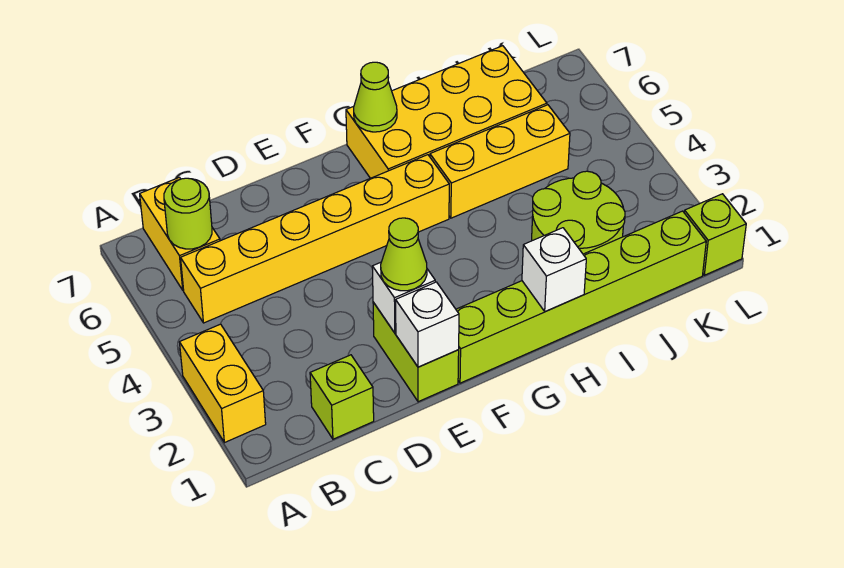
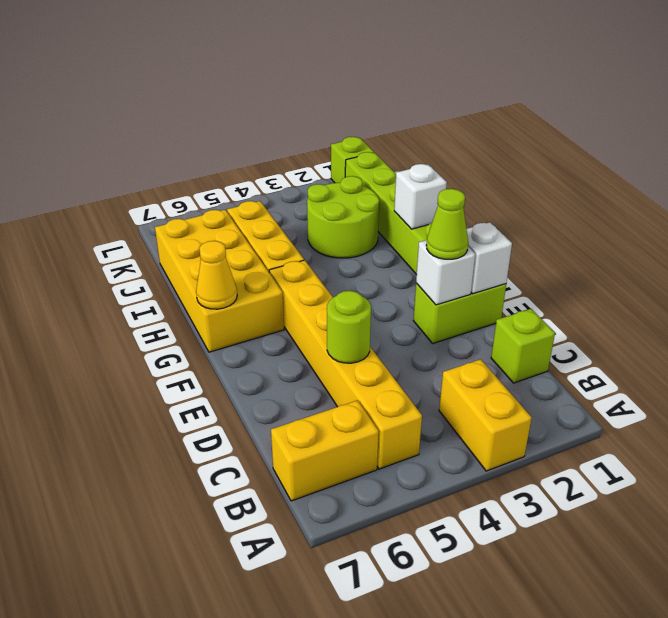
yellow brick A2:A3 level 1 -> yellow brick A3:B3 level 1
lime round brick B6 level 2 -> lime round brick D5 level 2
lime cone G7 level 2 -> yellow cone G7 level 2

